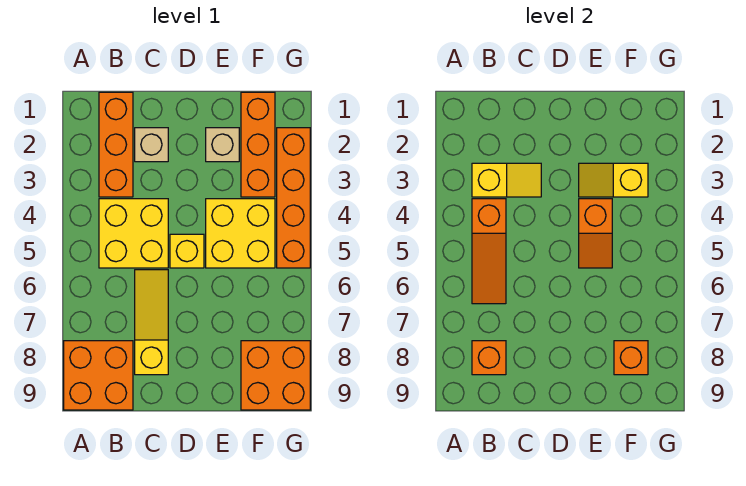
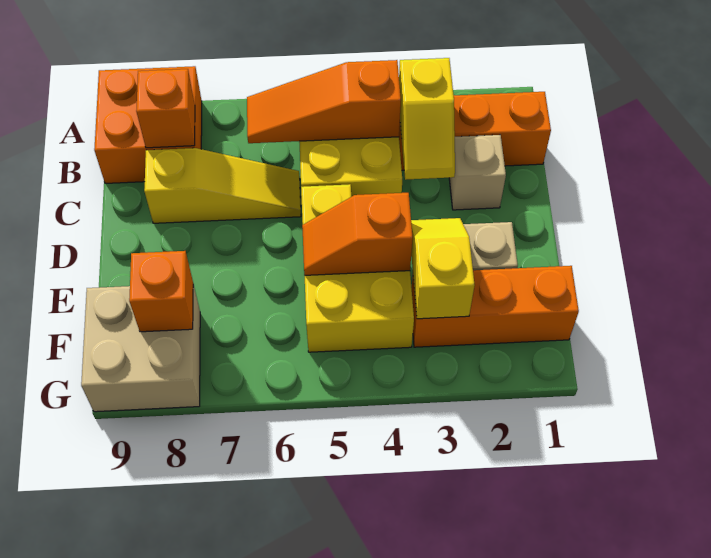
orange brick F8:G9 level 1 -> tan brick F8:G9 level 1
orange brick G2:G5 level 1 -> none

